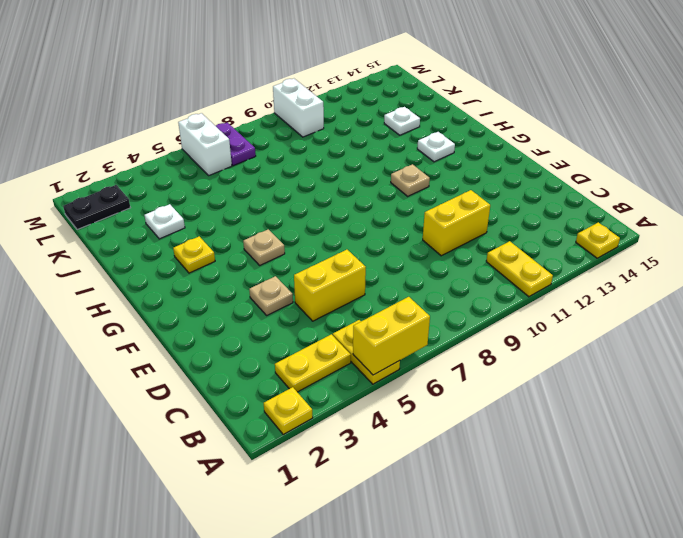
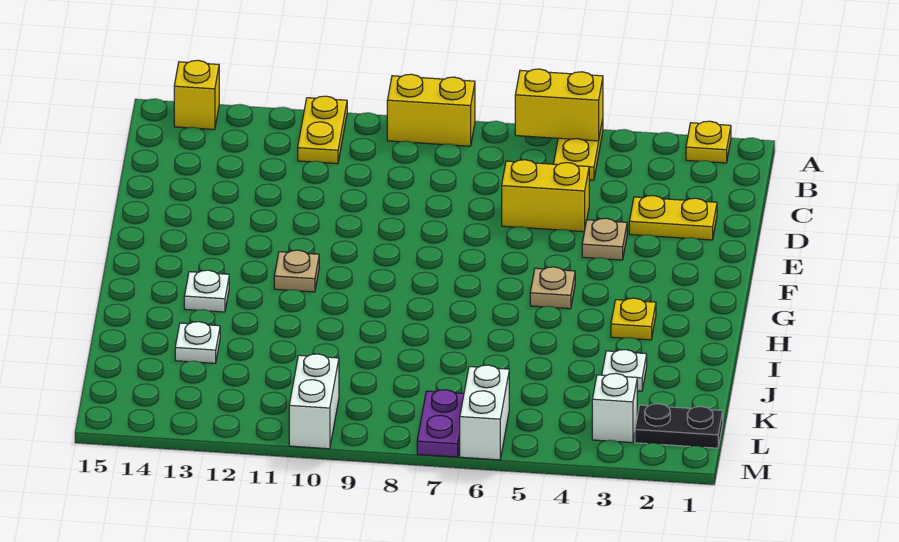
yellow plate A14 level 1 -> yellow brick A14 level 1
yellow plate B3:B4 level 1 -> yellow plate D2:D3 level 1
yellow brick D10:D11 level 1 -> yellow brick A8:A9 level 1
none -> white brick L3 level 1

